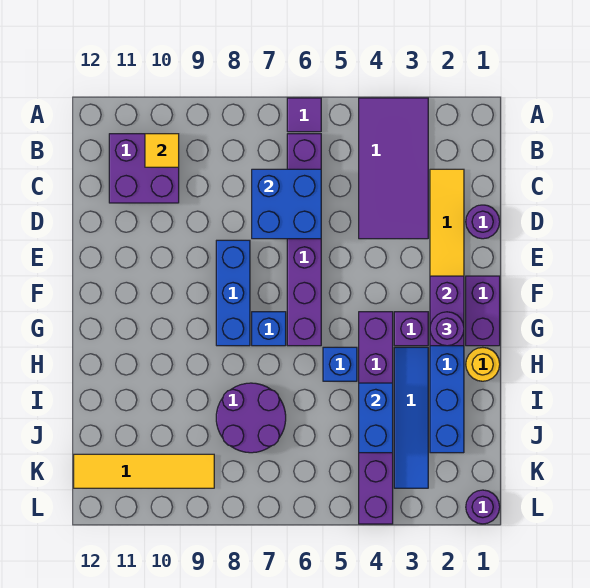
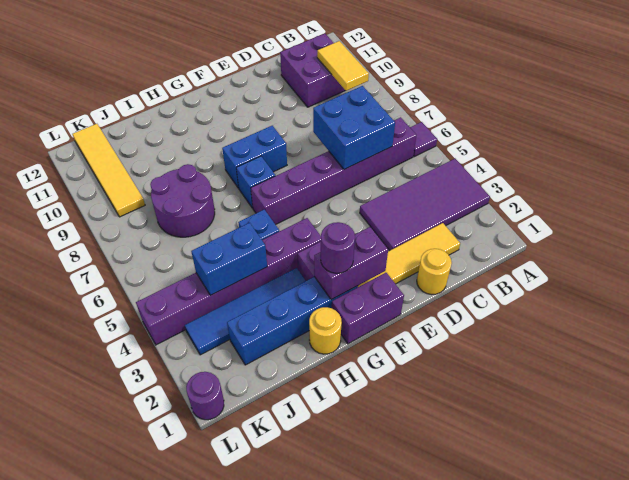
yellow tile B10 level 2 -> yellow tile B9:B10 level 2
purple round brick D1 level 1 -> yellow round brick D1 level 1
blue brick E8:G8 level 1 -> blue brick F8:G8 level 1

